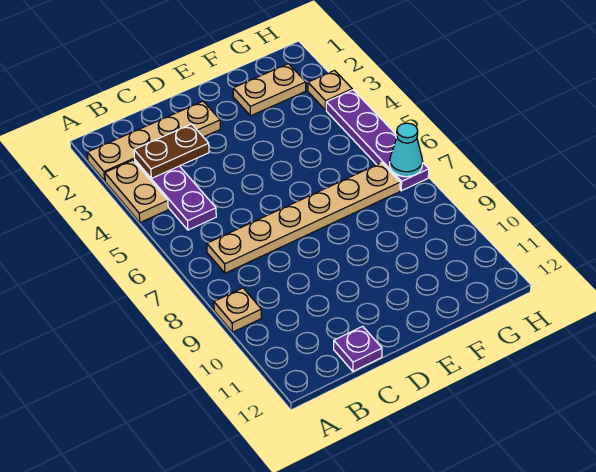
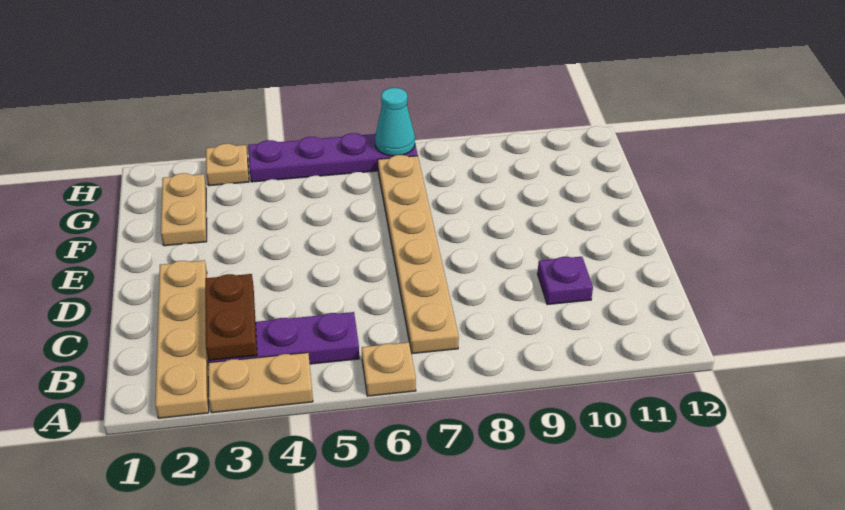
tan plate A9 level 1 -> tan plate A6 level 1
purple plate C12 level 1 -> purple plate C10 level 1

